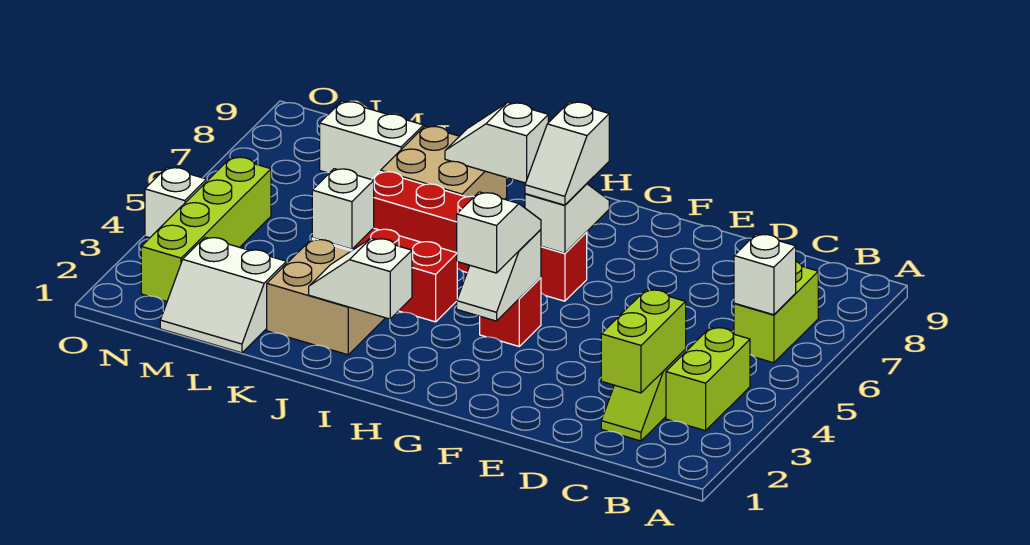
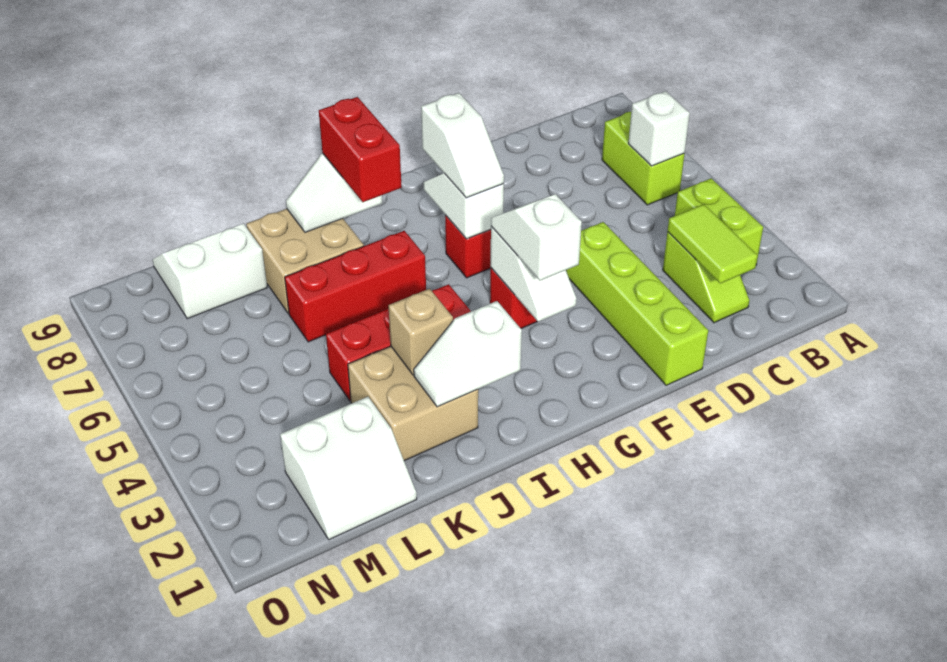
lime brick C2:C3 level 2 -> lime tile C2:C3 level 2
none -> red brick I7:I8 level 3
none -> tan brick J3 level 2
white brick K4 level 2 -> none
lime brick N2:N5 level 1 -> lime brick E1:E4 level 1
white brick O4 level 1 -> none

